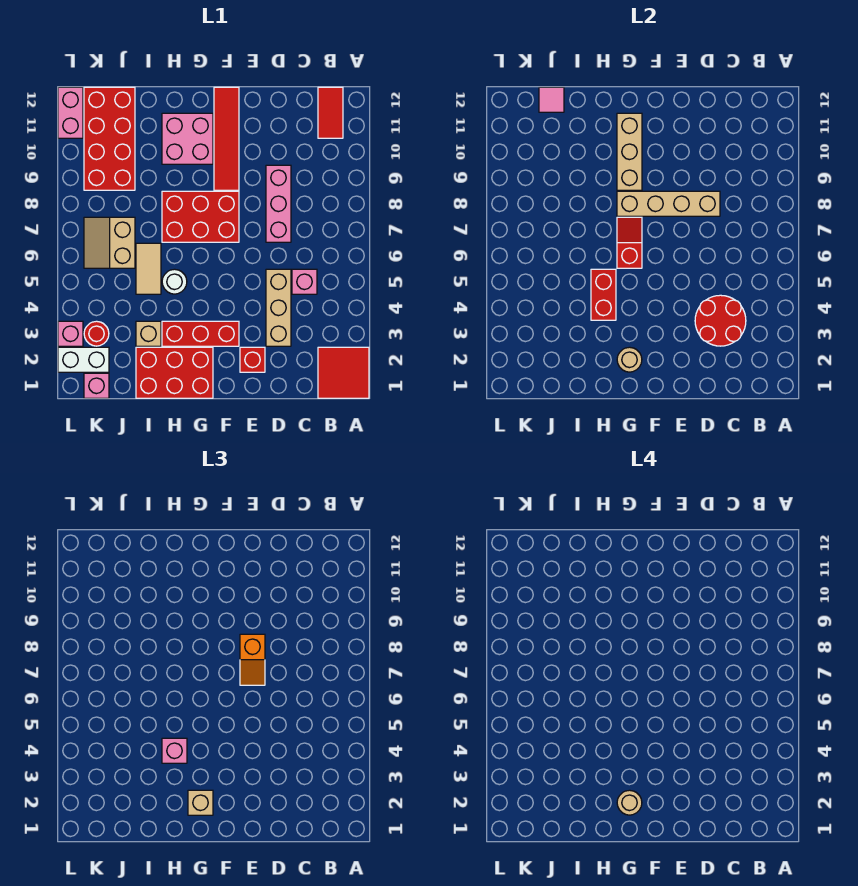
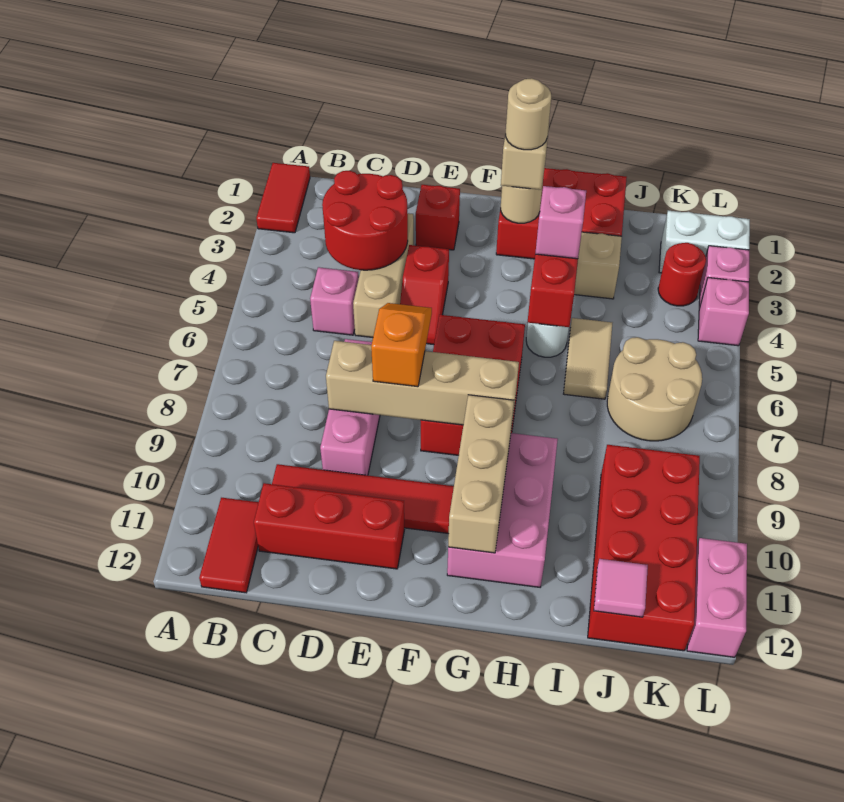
red tile A1:B2 level 1 -> red tile A1:A2 level 1
red brick F3:H3 level 1 -> red brick C11:E11 level 1
red brick F7:H8 level 1 -> red brick F6:G8 level 1
red tile F9:F12 level 1 -> red tile C10:F10 level 1
red slope G6:G7 level 2 top 6 -> red slope E4:E5 level 1 top 4
pink brick G10:H11 level 1 -> pink brick G9:H11 level 1
tan slope J6:K7 level 1 top J -> tan round brick J6:K7 level 1
pink brick K1 level 1 -> pink brick L4 level 1

